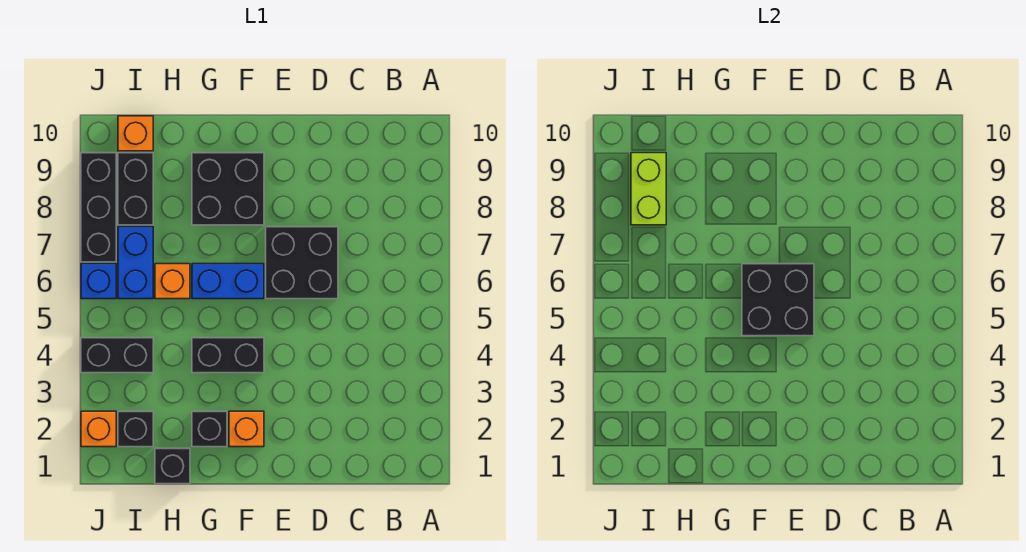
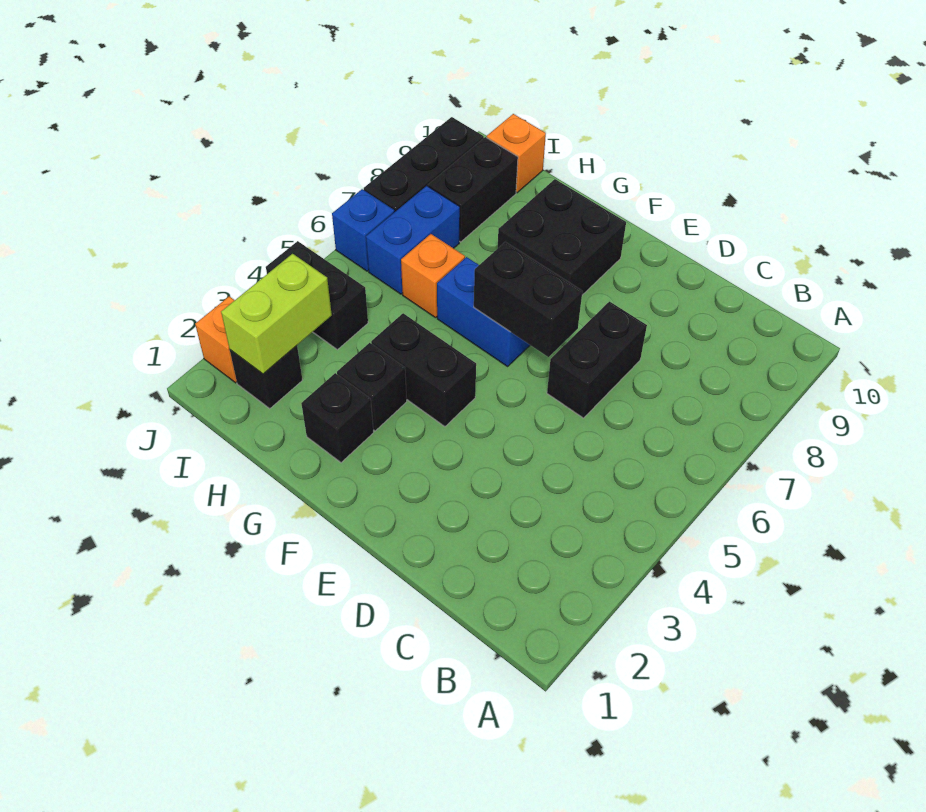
black brick D6:E7 level 1 -> black brick D6:D7 level 1
black brick E5:F6 level 2 -> black brick E6:F6 level 2
orange brick F2 level 1 -> none
black brick H1 level 1 -> black brick G3 level 1
lime brick I8:I9 level 2 -> lime brick I2:I3 level 2

